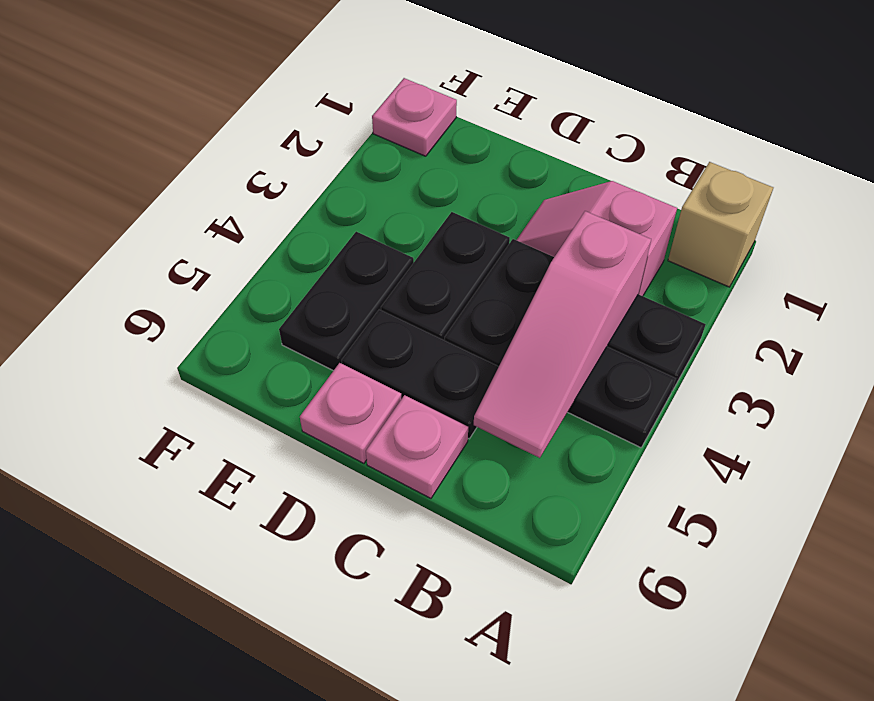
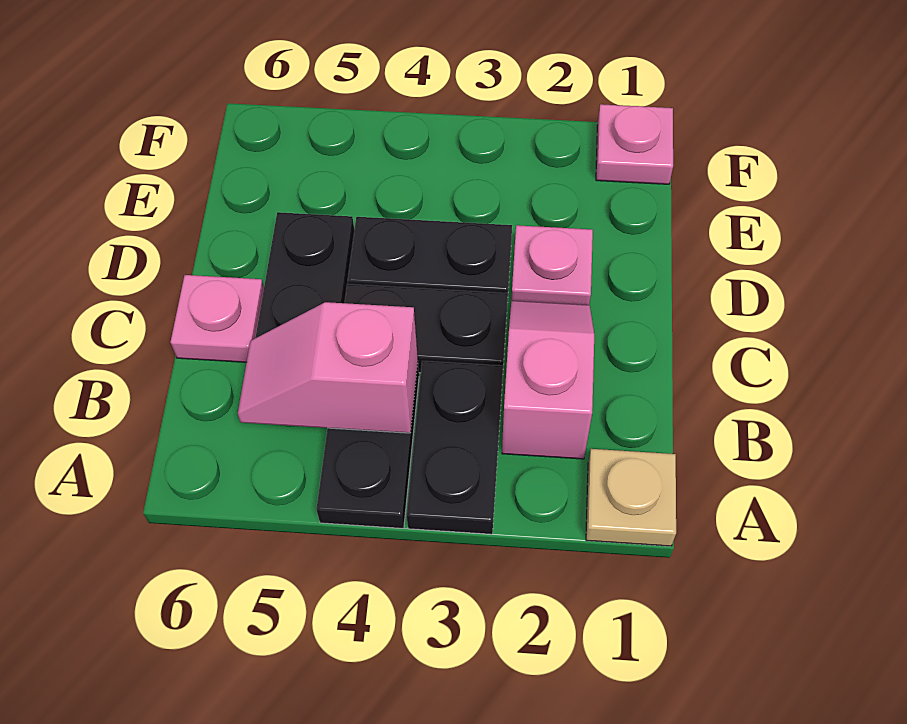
tan brick A1 level 1 -> tan plate A1 level 1
pink slope B3:B5 level 2 top 3 -> pink slope B4:B5 level 2 top 4
pink plate D6 level 1 -> pink plate D2 level 1
black plate E4:E5 level 1 -> none

